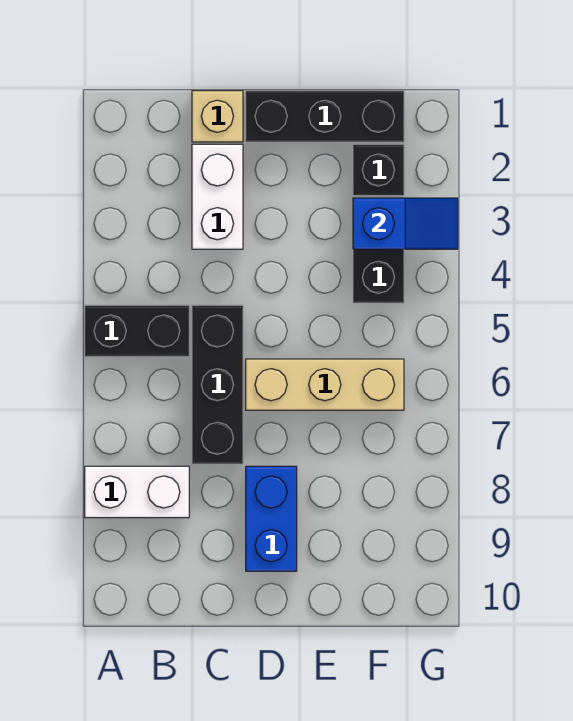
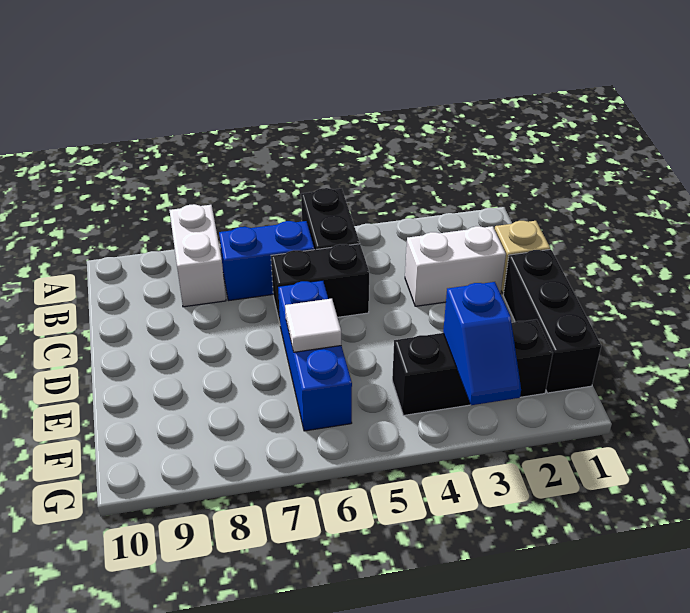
black brick C5:C7 level 1 -> black brick C5:C6 level 1
tan brick D6:F6 level 1 -> blue brick D6:F6 level 1
blue brick D8:D9 level 1 -> blue brick B6:B7 level 1
none -> white tile E6 level 2

